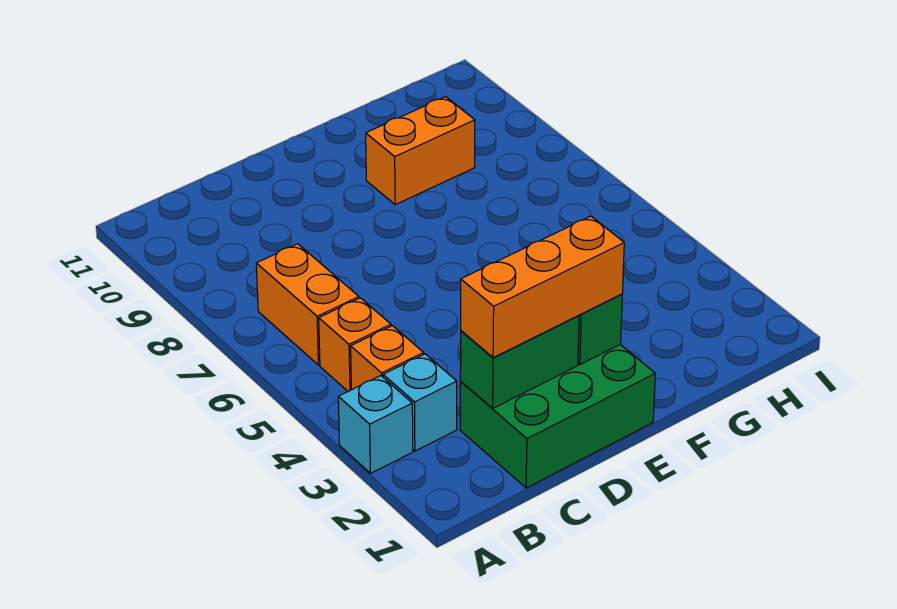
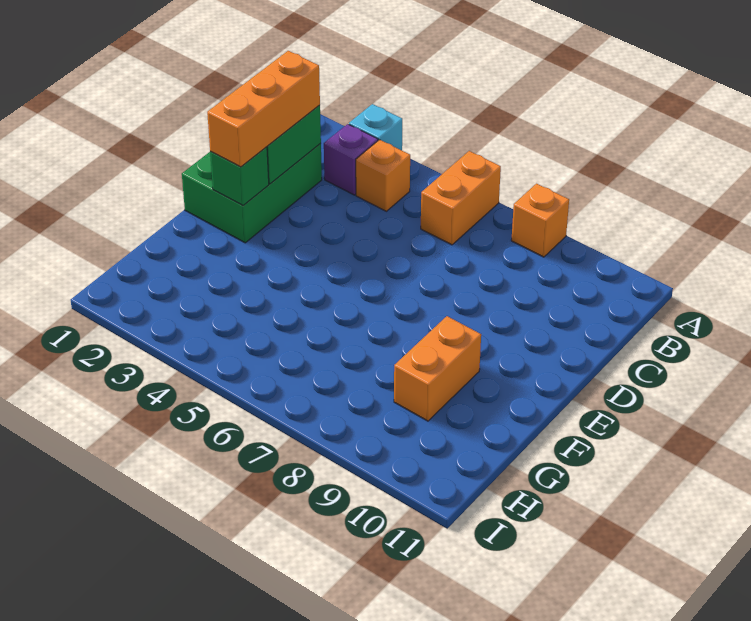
cyan brick B3 level 1 -> purple brick B3 level 1
orange brick B5 level 1 -> orange brick A8 level 1
orange brick B6:B7 level 1 -> orange brick A6:B6 level 1

